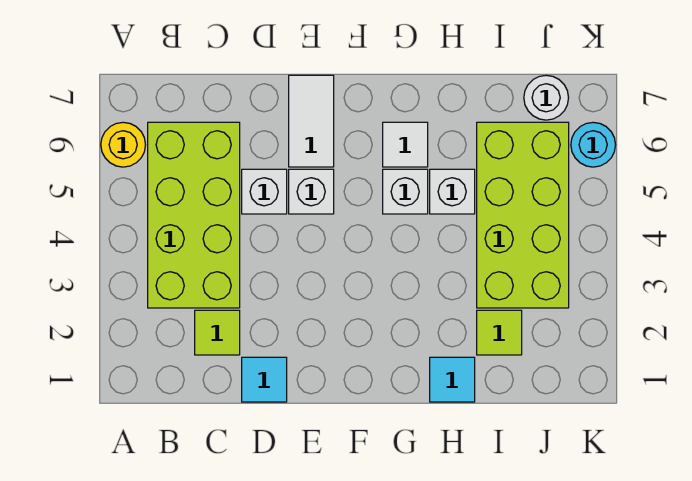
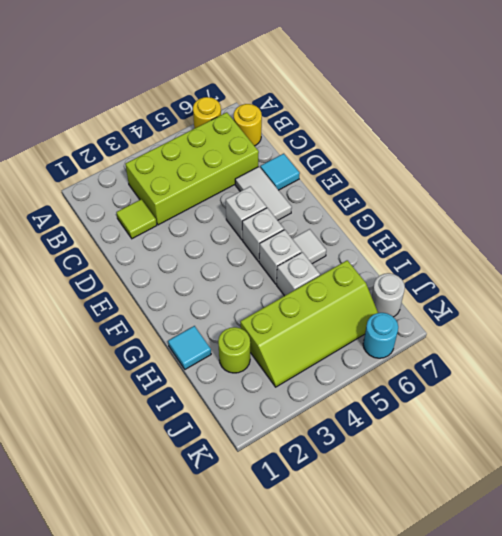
none -> yellow round brick B7 level 1
cyan tile D1 level 1 -> cyan tile D7 level 1
white brick D5 level 1 -> white brick F5 level 1
white tile E6:E7 level 1 -> white tile D6:E6 level 1
lime tile I2 level 1 -> lime round brick I2 level 1
lime brick I3:J6 level 1 -> lime slope I3:J6 level 1 top I

